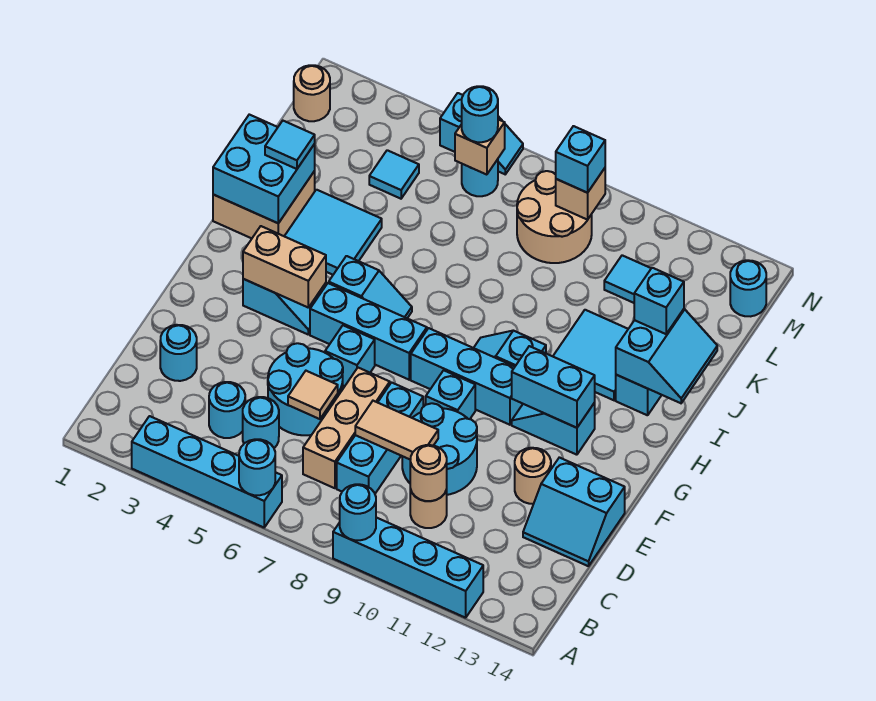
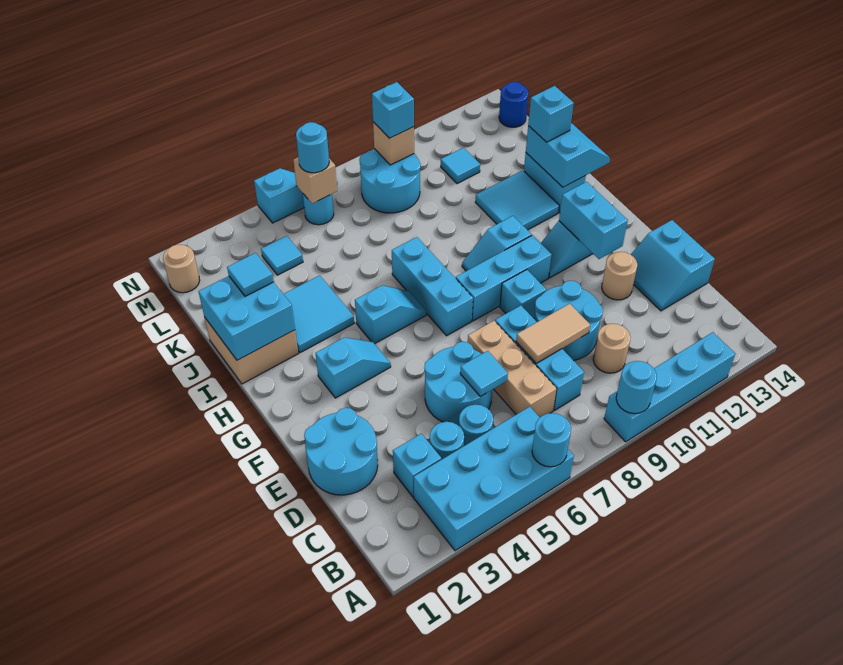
cyan brick A3:A6 level 1 -> cyan brick A3:B6 level 1
tan round brick C10 level 2 -> none
cyan round brick D2 level 1 -> cyan round brick D1:E2 level 1
tan tile D6 level 2 -> cyan tile D6 level 2
cyan slope D13:E14 level 1 top E -> cyan slope D13:E14 level 1 top 14
cyan brick F6 level 1 -> cyan brick C3 level 1
tan brick G3:G4 level 2 -> none
cyan brick G5:G7 level 1 -> cyan brick G7:I7 level 1
cyan brick G11:G12 level 2 -> cyan brick F12:G12 level 2
tan round brick L8:M9 level 1 -> cyan round brick L8:M9 level 1
cyan round brick M14 level 1 -> blue round brick M14 level 1

